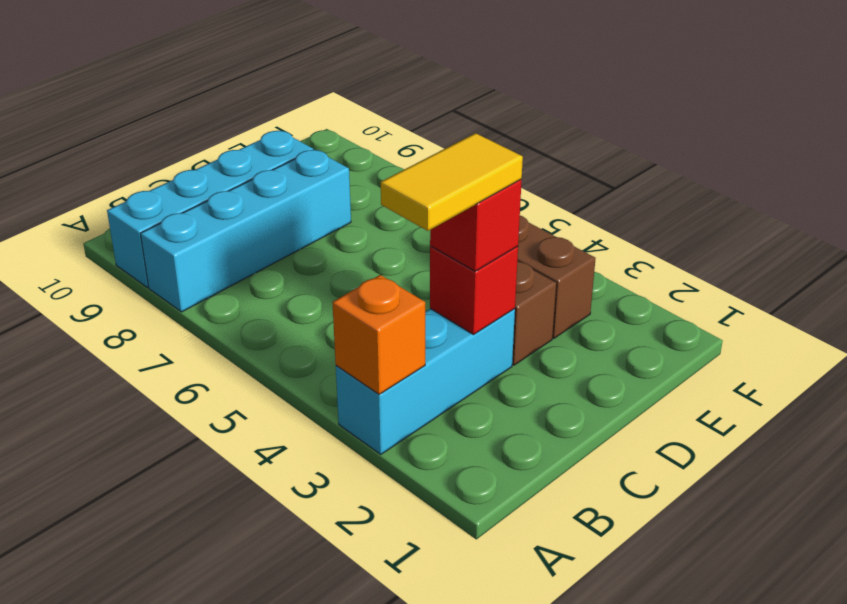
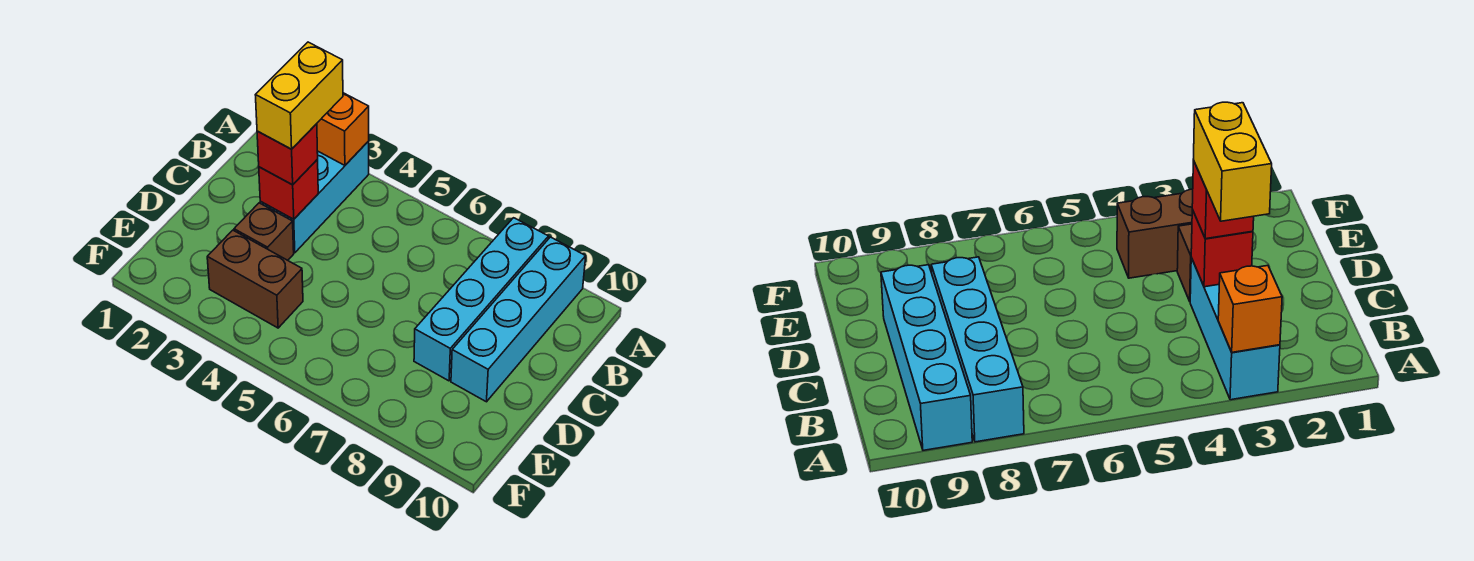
yellow tile B3:C3 level 4 -> yellow brick B3:C3 level 4

